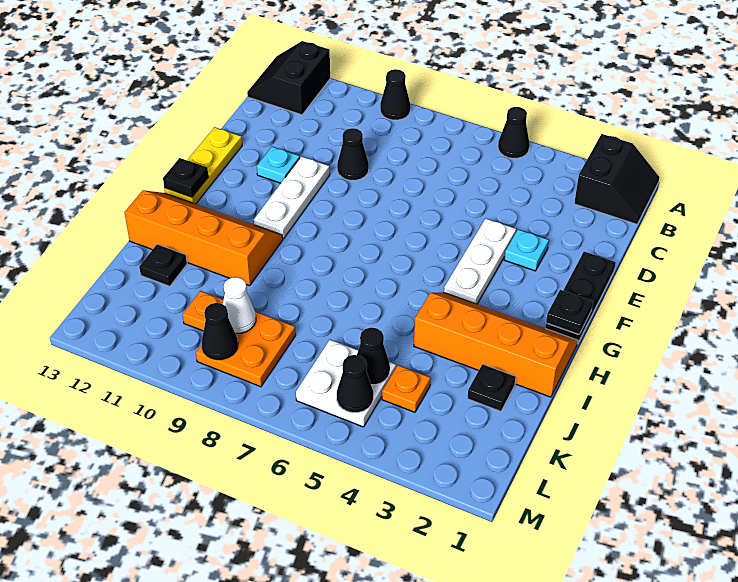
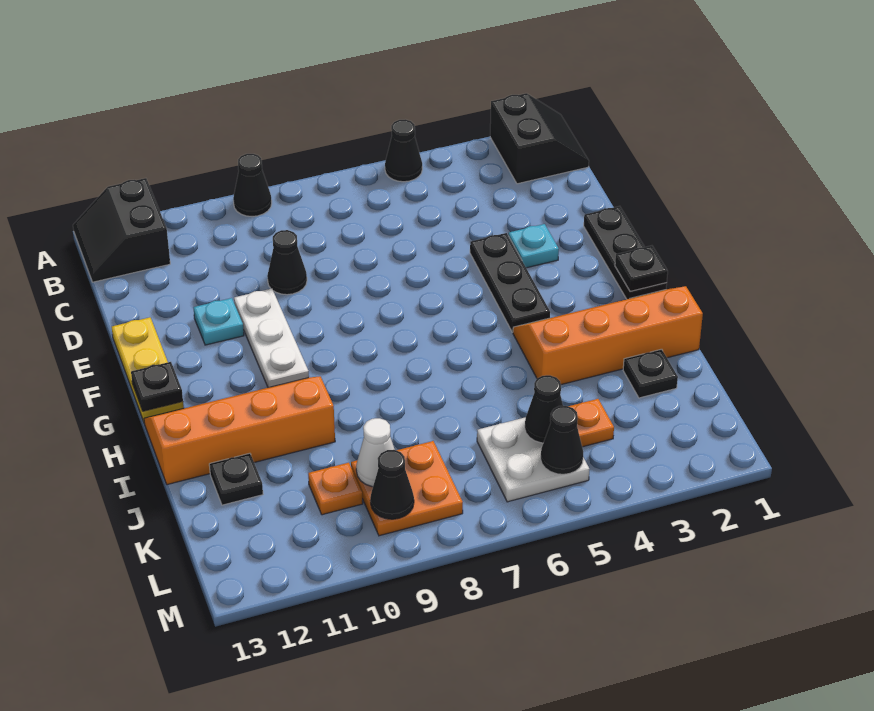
white plate E4:G4 level 1 -> black plate E4:G4 level 1

